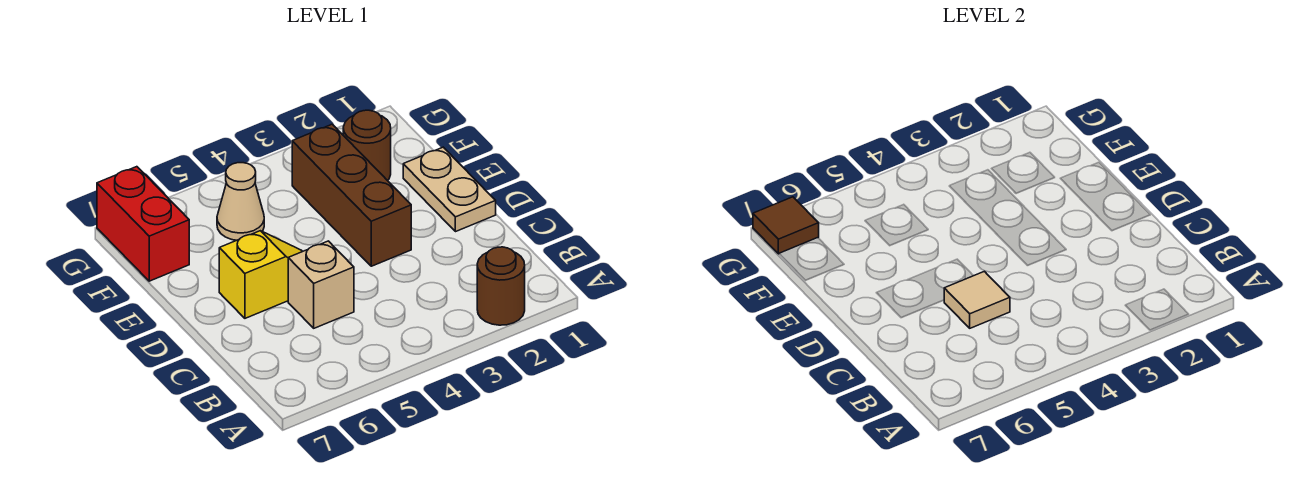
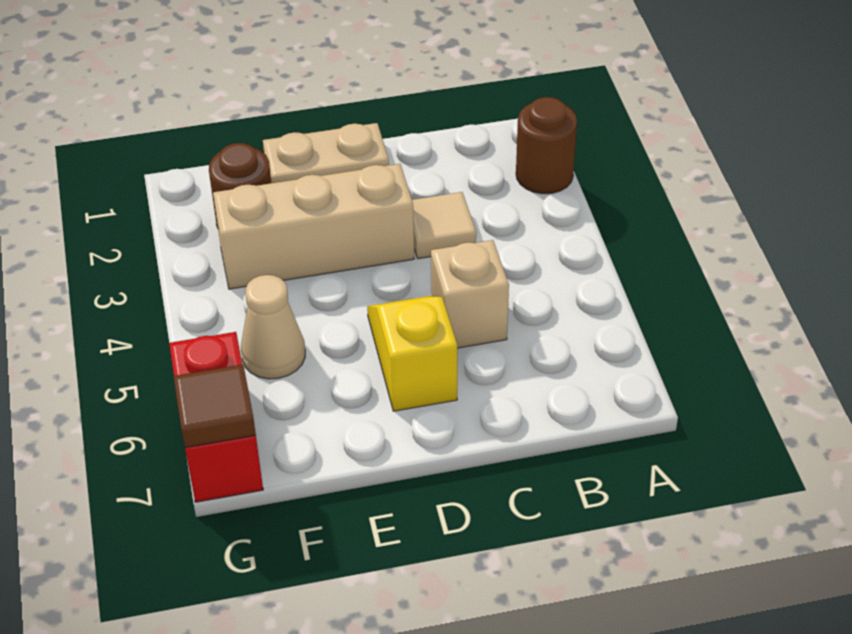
tan tile C5 level 2 -> tan tile C3 level 1
brown brick D3:F3 level 1 -> tan brick D3:F3 level 1
red brick F7:G7 level 1 -> red brick G6:G7 level 1

